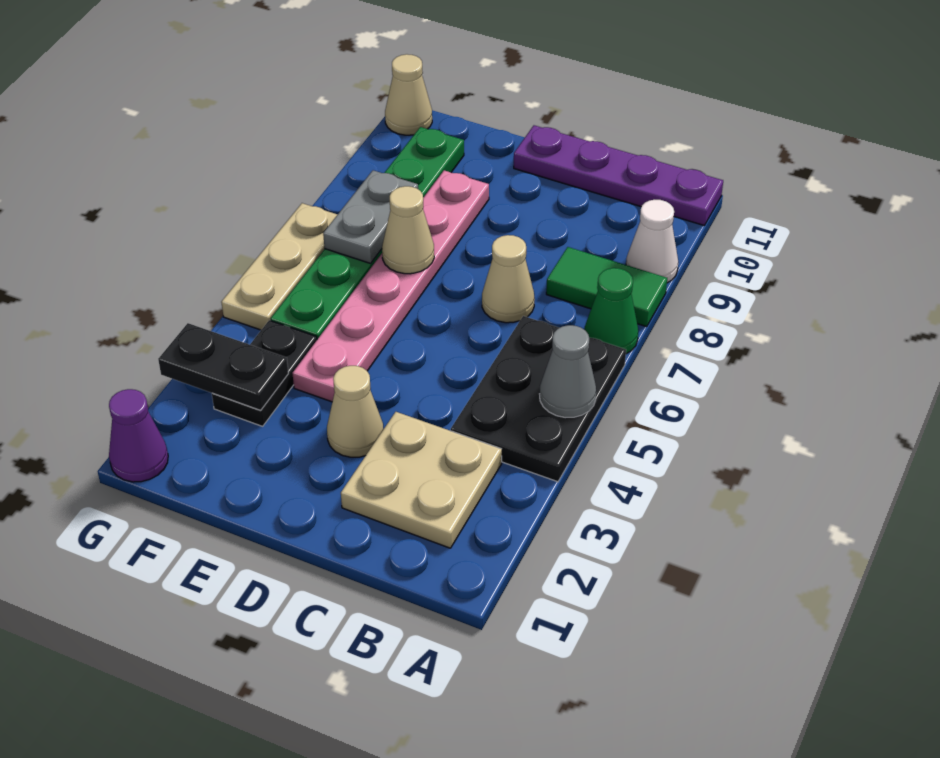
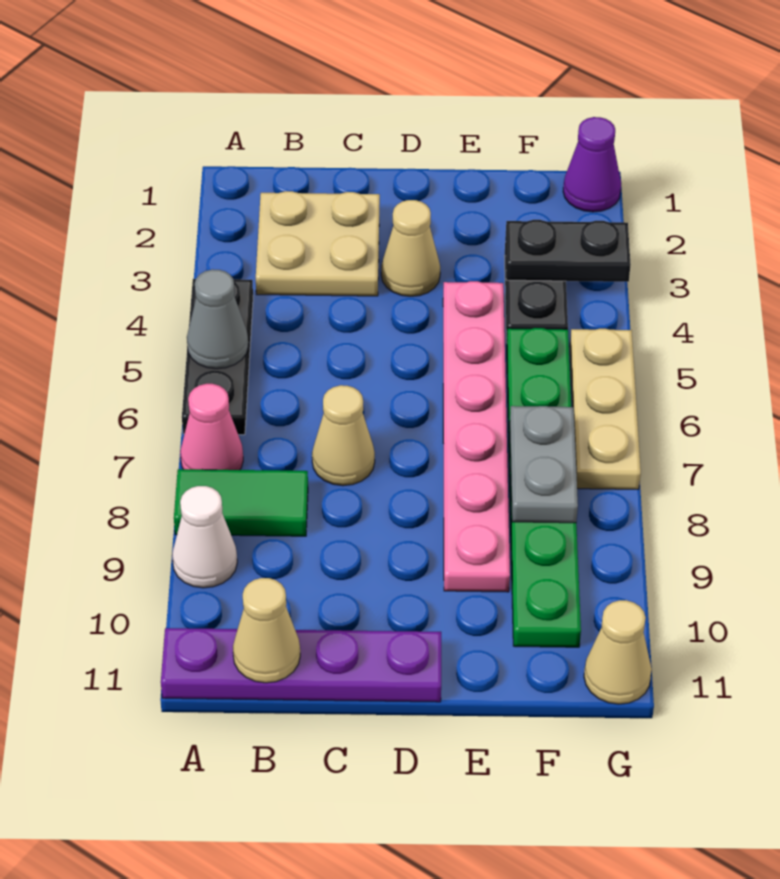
black plate A4:B6 level 1 -> black plate A4:A6 level 1
green cone A7 level 1 -> pink cone A7 level 1
tan cone E7 level 2 -> tan cone B11 level 2

